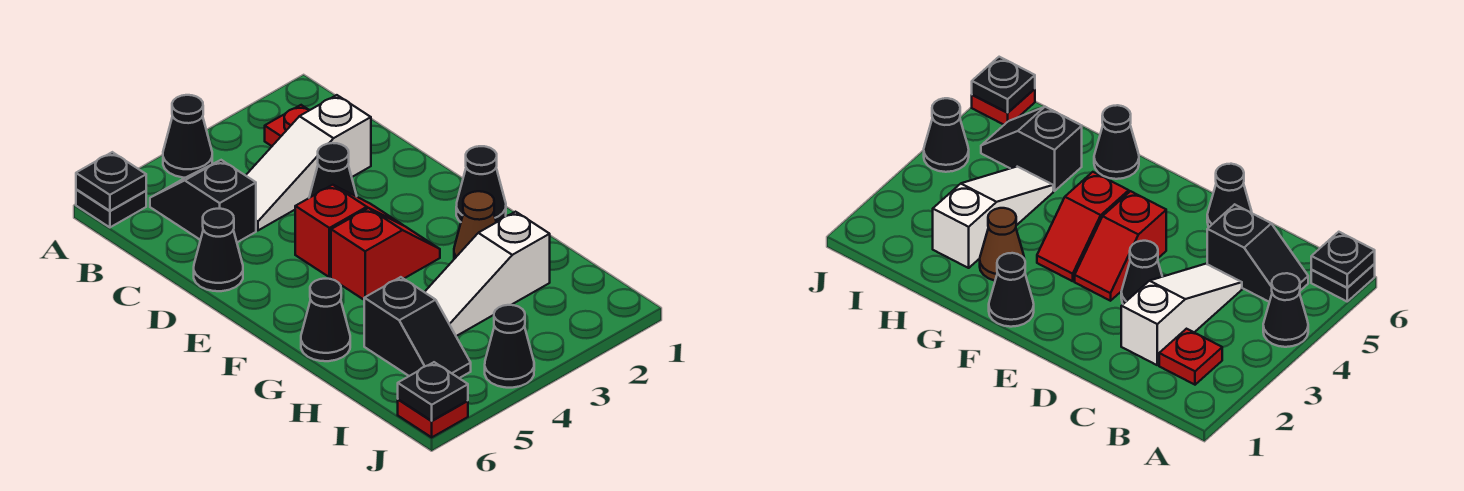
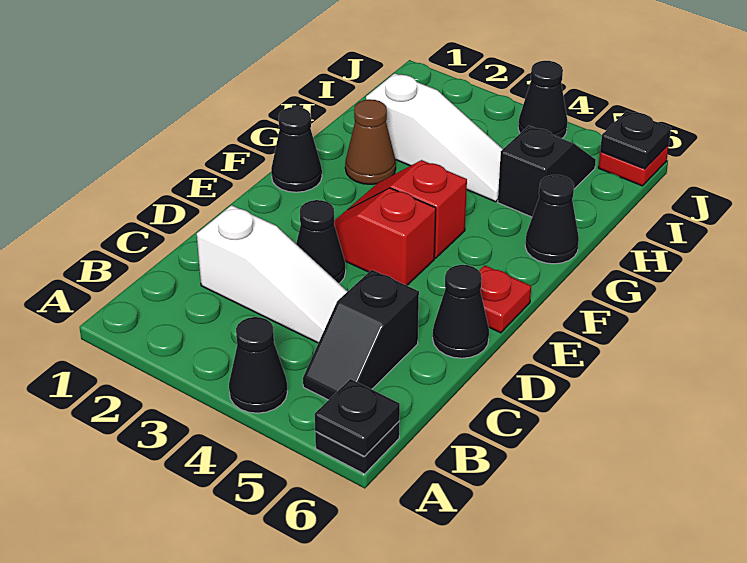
red plate B2 level 1 -> red plate E6 level 1

